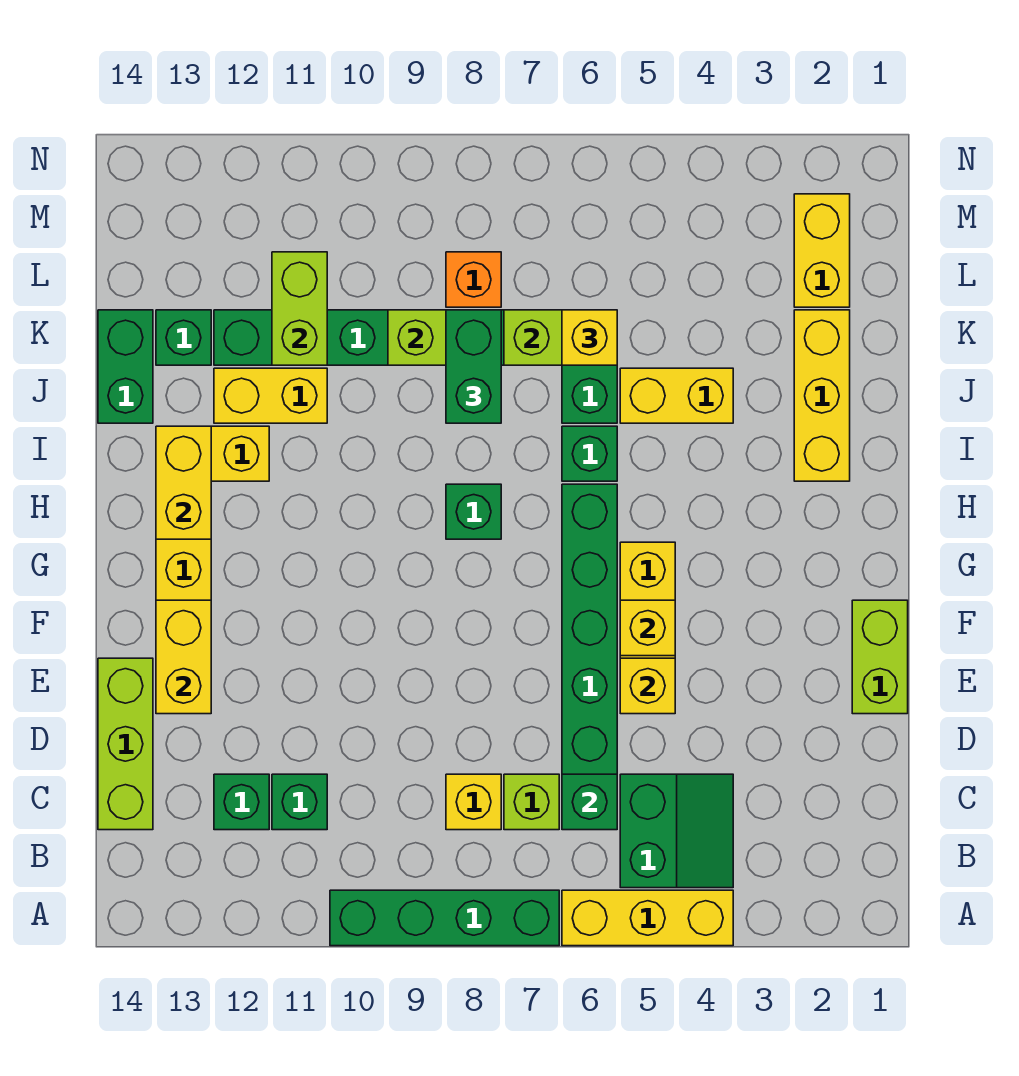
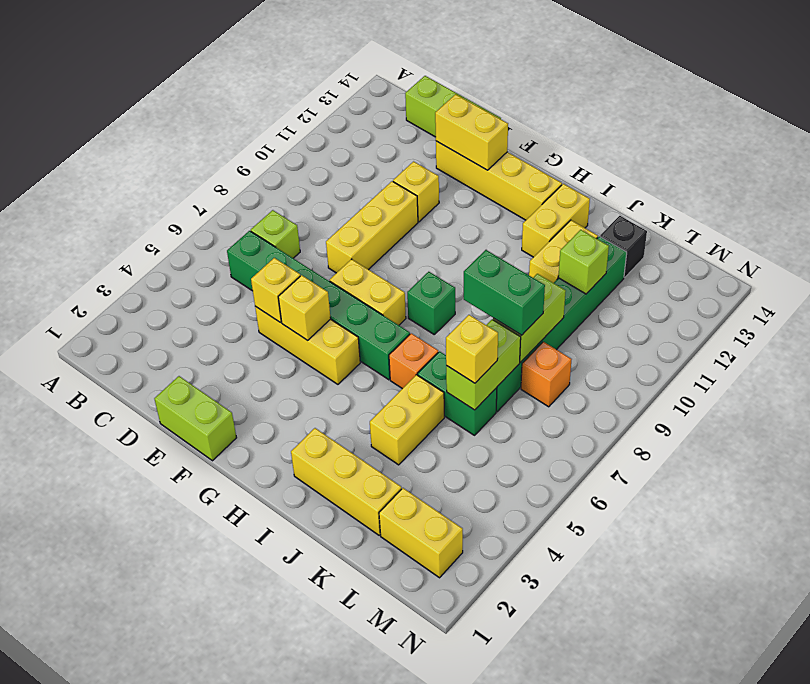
yellow brick A4:A6 level 1 -> yellow brick E8:E10 level 1
green brick A7:A10 level 1 -> none
green slope B4:C5 level 1 top 5 -> none
green brick C6 level 2 -> none
yellow brick C8 level 1 -> yellow brick E11 level 1
green brick C11 level 1 -> none
green brick C12 level 1 -> none
yellow brick H13:I13 level 2 -> yellow brick F7:G7 level 1
green brick I6 level 1 -> orange brick I6 level 1
green brick J14:K14 level 1 -> none
lime brick K11:L11 level 2 -> lime brick K11 level 2
green brick K13 level 1 -> black brick K13 level 1

